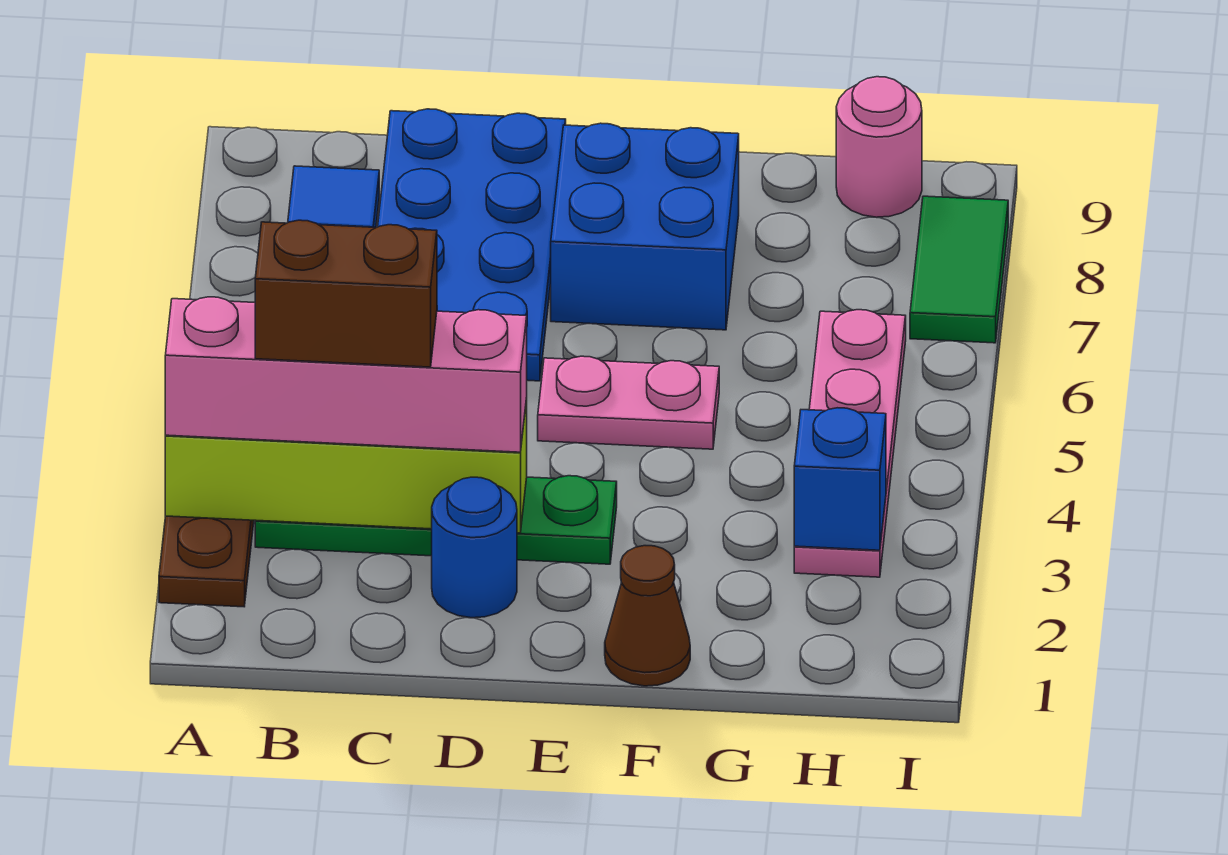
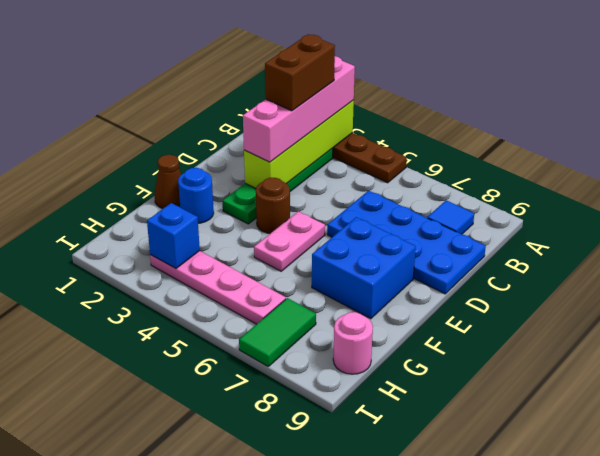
blue round brick D2 level 1 -> blue round brick F2 level 1
none -> brown round brick E4 level 1
green tile I7:I8 level 1 -> green tile H7:I7 level 1

